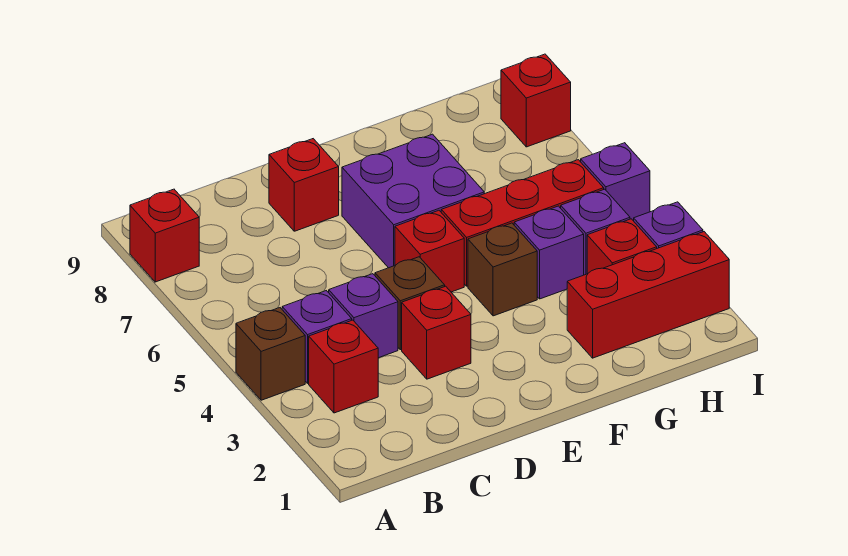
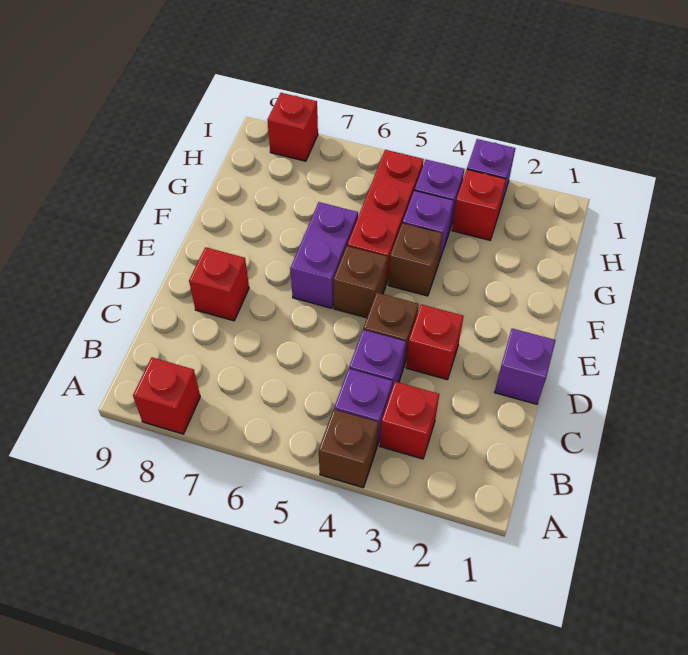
red brick E5 level 1 -> brown brick E5 level 1
purple brick E6:F7 level 1 -> purple brick E6:F6 level 1
red brick G2:I2 level 1 -> none
purple brick I5 level 1 -> purple brick D1 level 1

